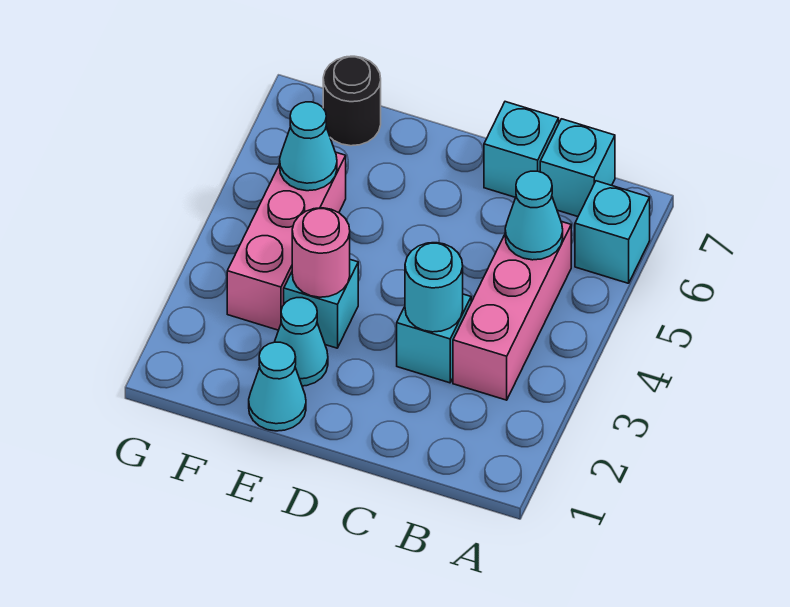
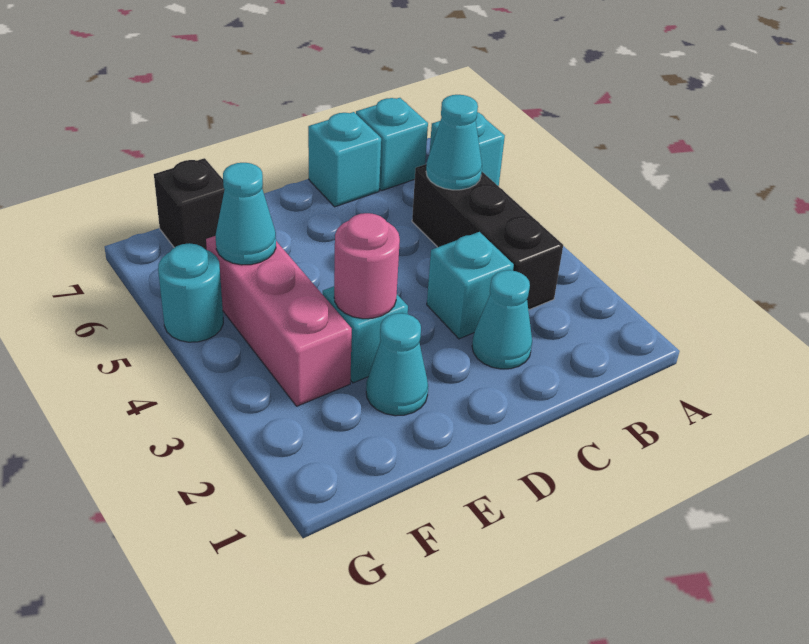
pink brick B3:B5 level 1 -> black brick B3:B5 level 1
cyan round brick C3 level 2 -> cyan round brick G5 level 1
cyan cone E1 level 1 -> cyan cone C2 level 1
black round brick F7 level 1 -> black brick F7 level 1

